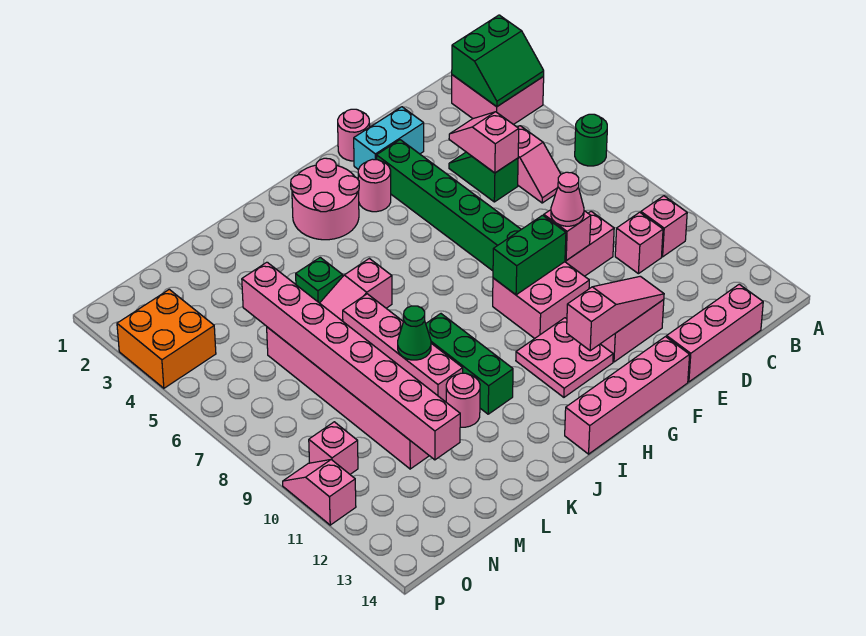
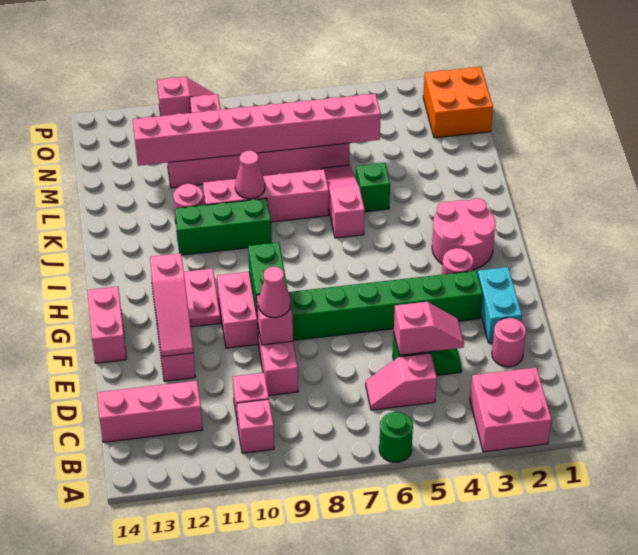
green slope A2:B3 level 2 top 2 -> none
pink brick C14:E14 level 1 -> pink brick C12:C14 level 1
pink round brick F1 level 1 -> pink round brick D2 level 1
pink brick F14:I14 level 1 -> pink brick F14:G14 level 1
green cone K9 level 2 -> pink cone K9 level 2
orange brick O3:P4 level 1 -> orange brick N1:O2 level 1

